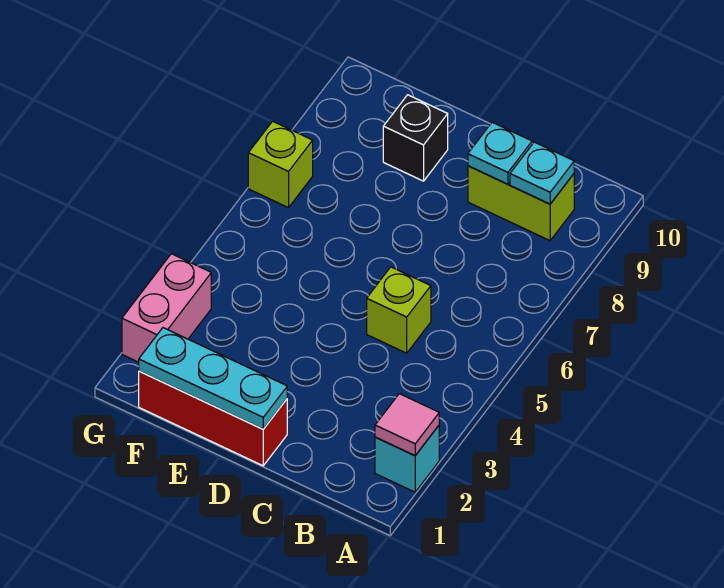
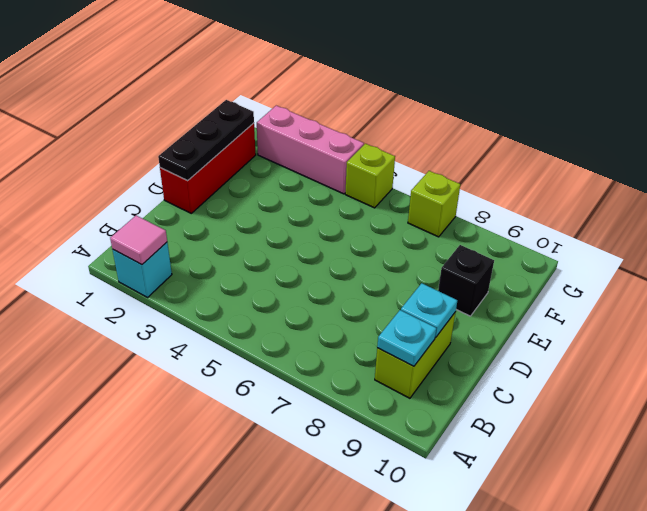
lime brick C5 level 1 -> lime brick G5 level 1
cyan plate D1:F1 level 2 -> black plate D1:F1 level 2
pink brick G2:G3 level 1 -> pink brick G2:G4 level 1

